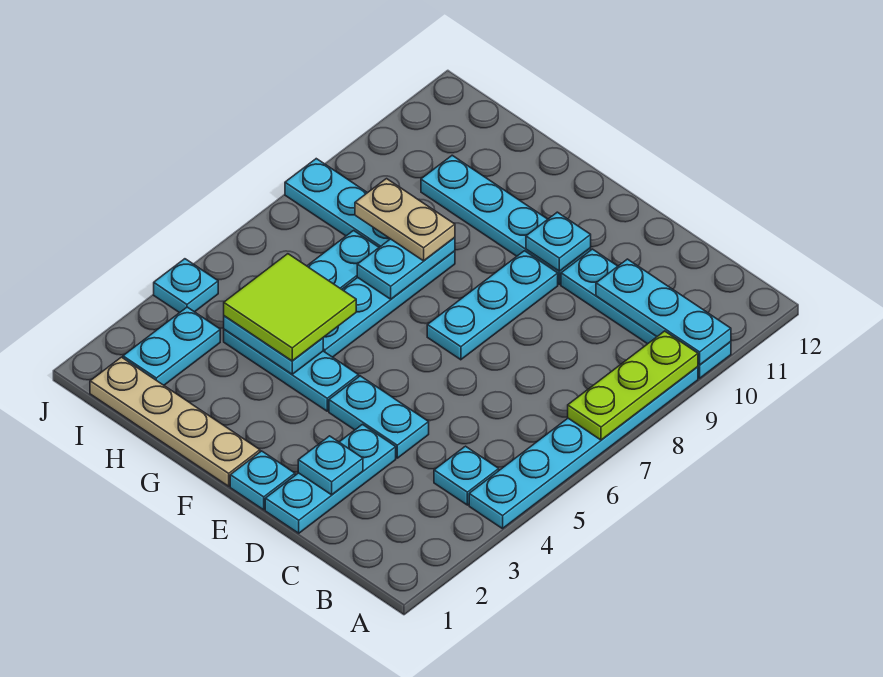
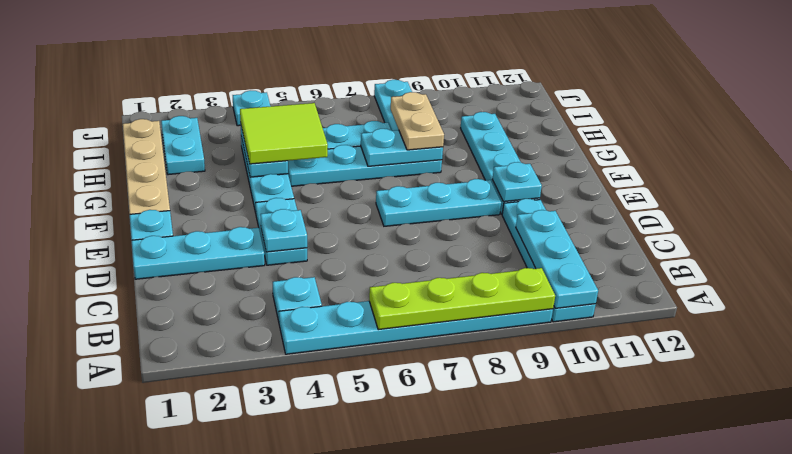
lime plate A7:A9 level 2 -> lime plate A6:A9 level 2
cyan plate D2 level 2 -> cyan plate D4 level 2
cyan plate I2:I3 level 1 -> cyan plate H2:I2 level 1

